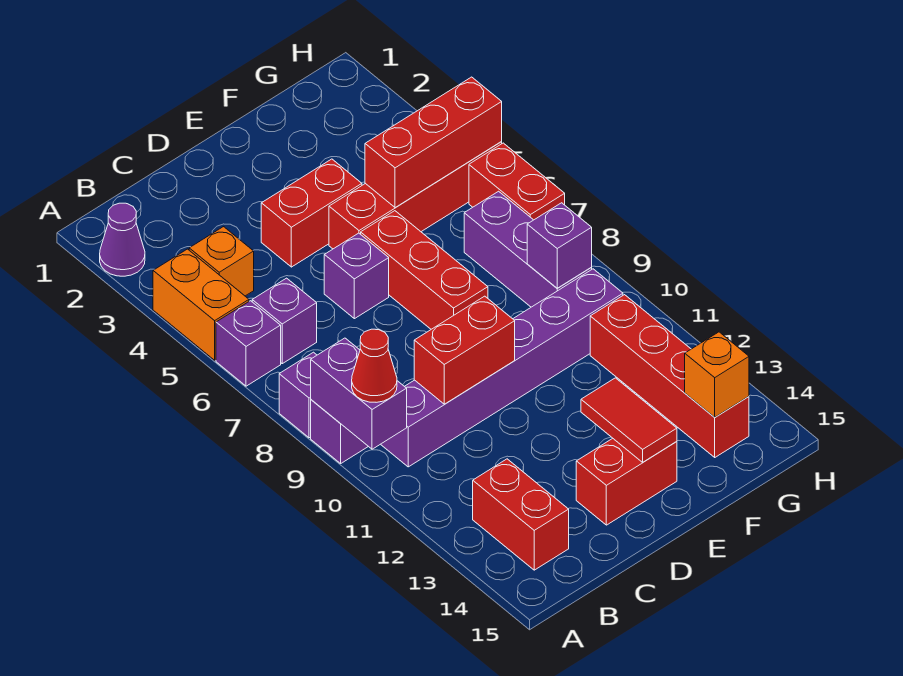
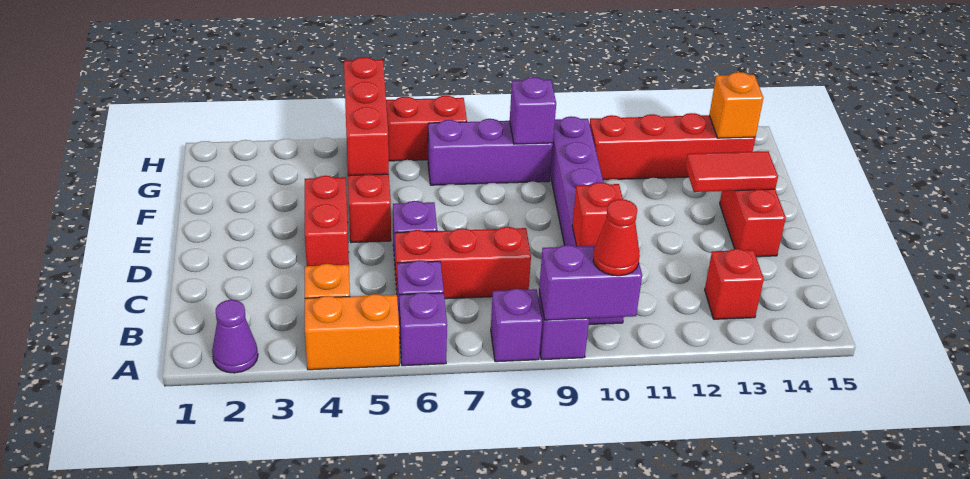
red brick B13:B14 level 1 -> red brick B13 level 1
red brick C10:D10 level 2 -> red brick C10 level 2
red brick E6:E8 level 1 -> red brick C6:C8 level 1

